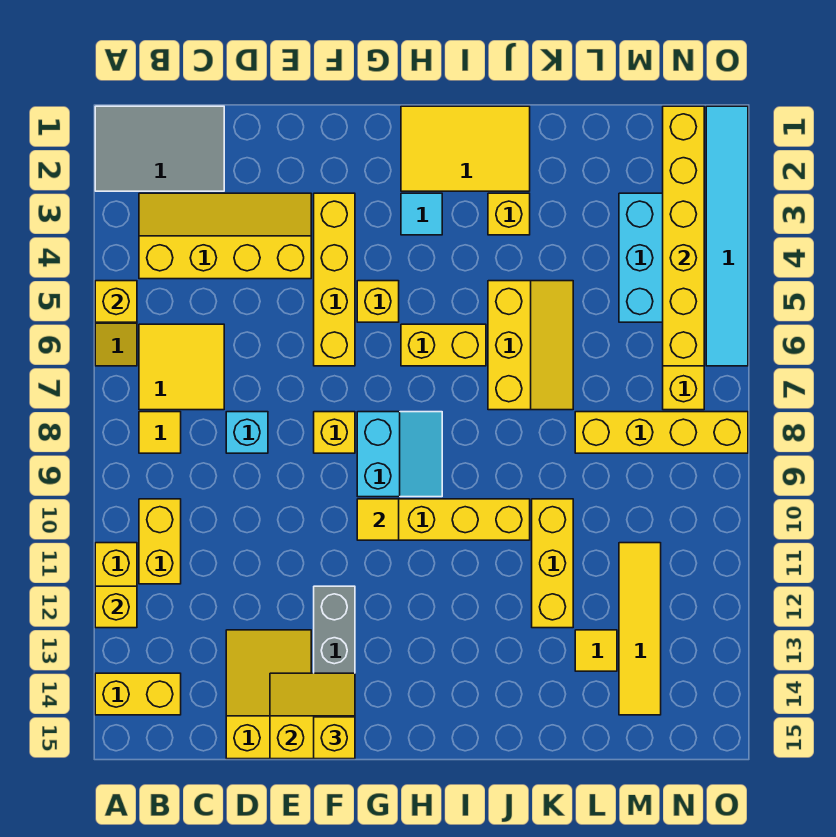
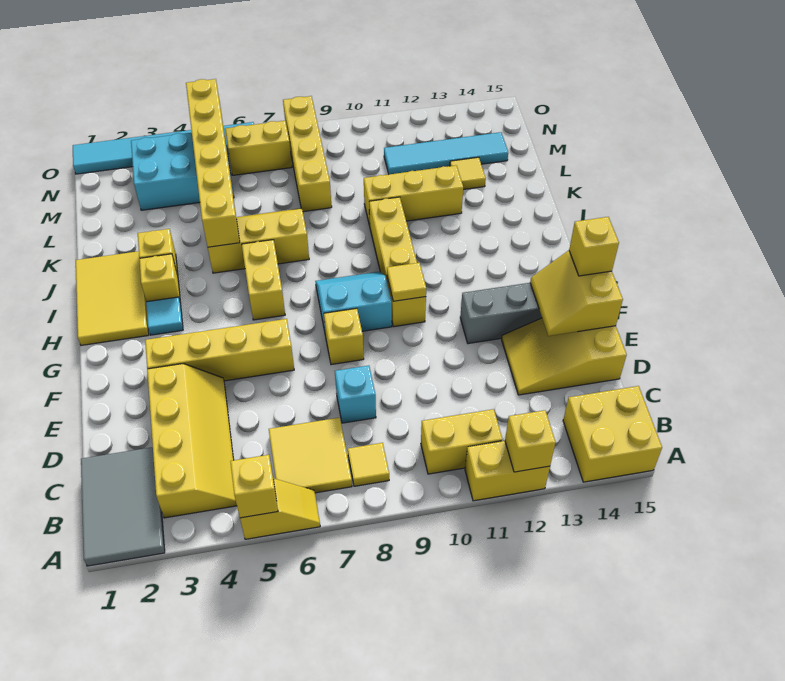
yellow brick A14:B14 level 1 -> yellow brick A14:B15 level 1
yellow slope B3:E4 level 1 top 4 -> yellow slope B3:E4 level 1 top 3
yellow brick G5 level 1 -> yellow brick I3 level 1
yellow tile M11:M14 level 1 -> cyan tile M11:M14 level 1
yellow brick N1:N6 level 2 -> yellow brick J5:O5 level 2

